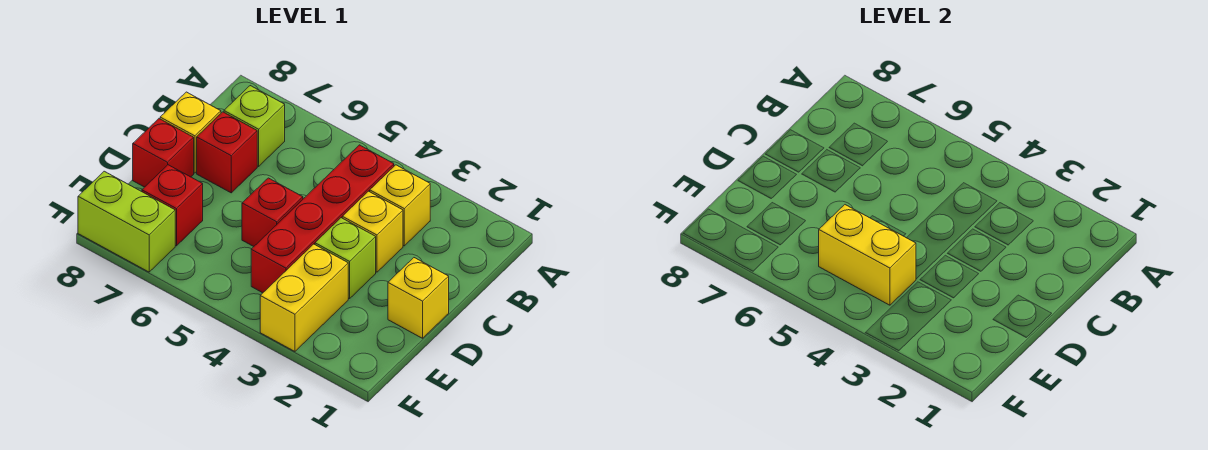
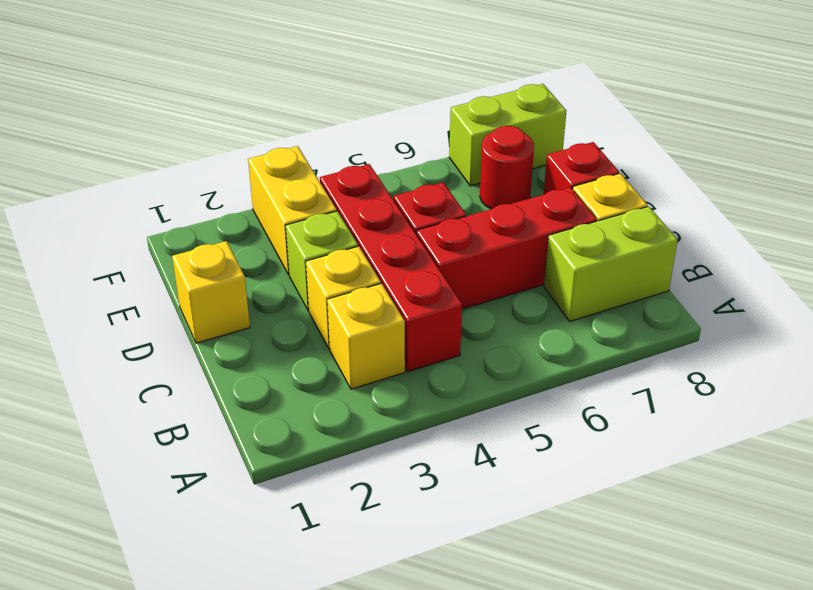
lime brick B7 level 1 -> lime brick B7:B8 level 1
red brick C7 level 1 -> red brick C5:C7 level 1
yellow brick E4:E5 level 2 -> none
red brick E7 level 1 -> red round brick E7 level 1

